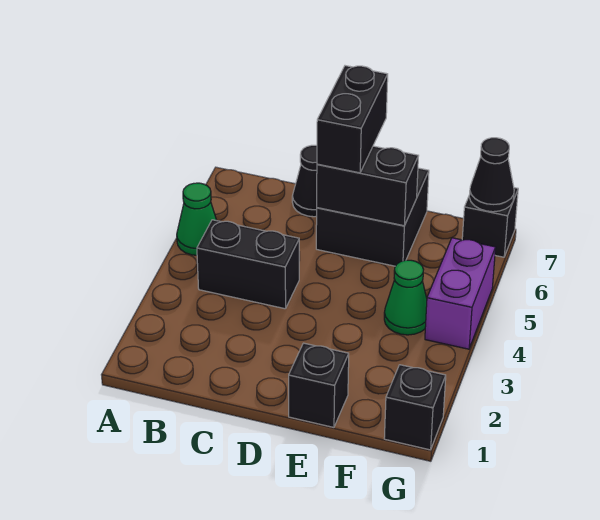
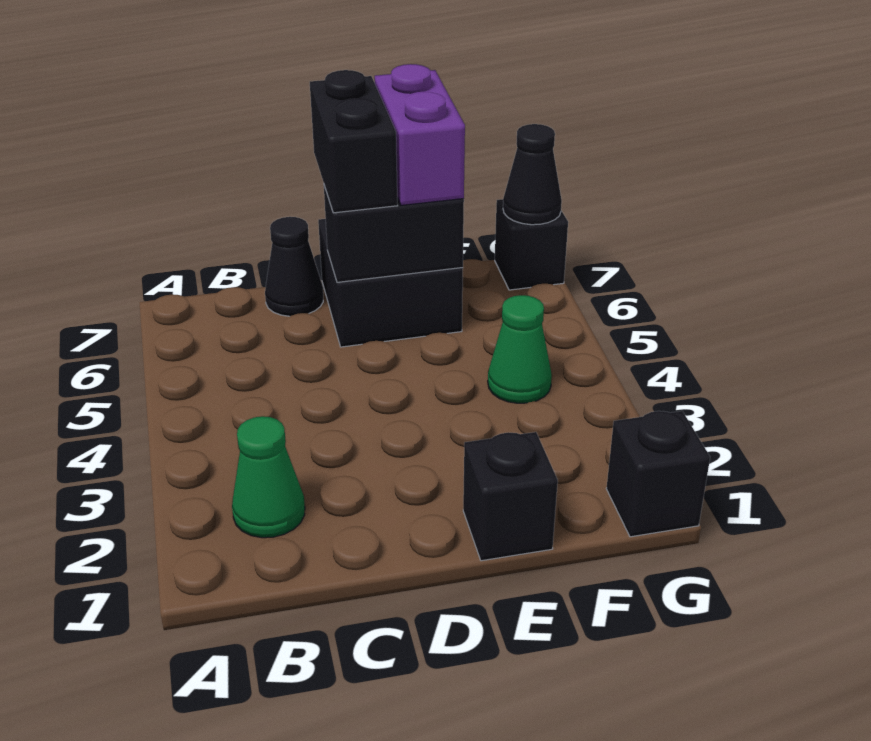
green cone A5 level 1 -> green cone B2 level 1
black brick B4:C4 level 1 -> none
purple brick G4:G5 level 1 -> purple brick E6:E7 level 3

